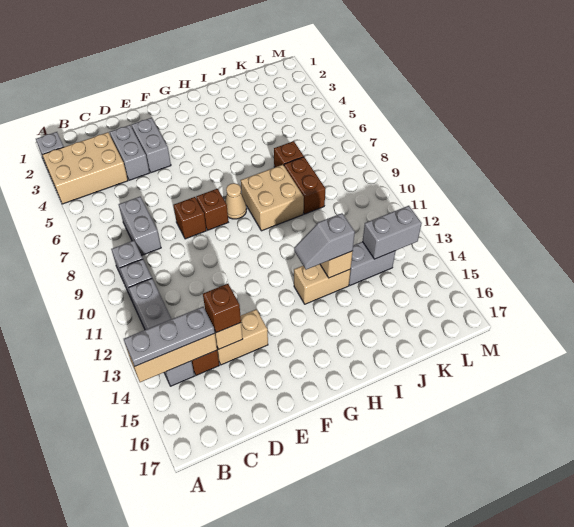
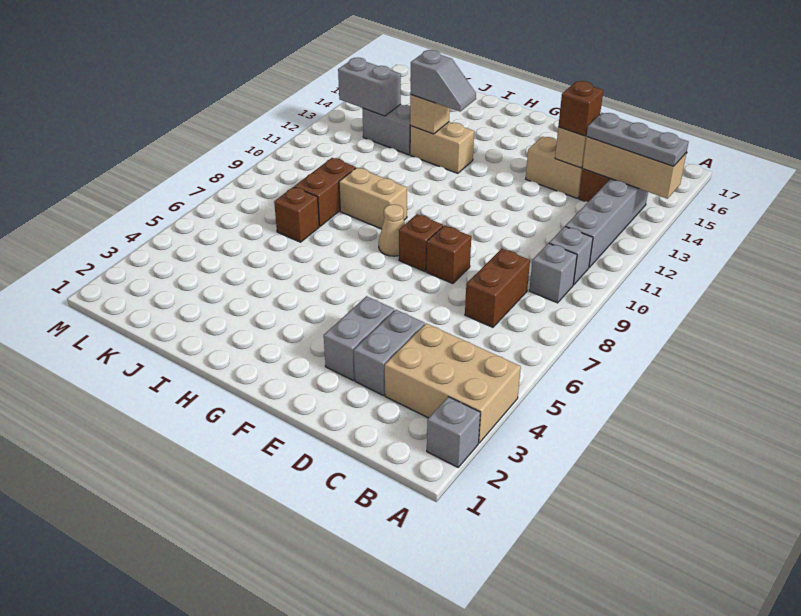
grey brick C7:C8 level 1 -> brown brick C7:C8 level 1
tan brick H8:I9 level 1 -> tan brick H9:I9 level 1

